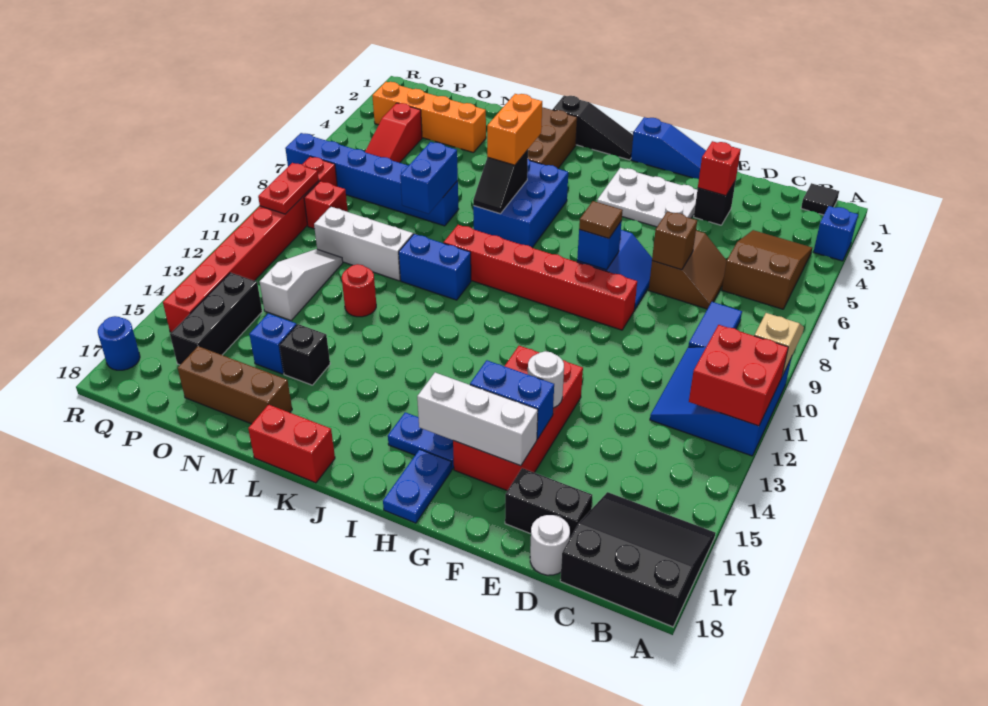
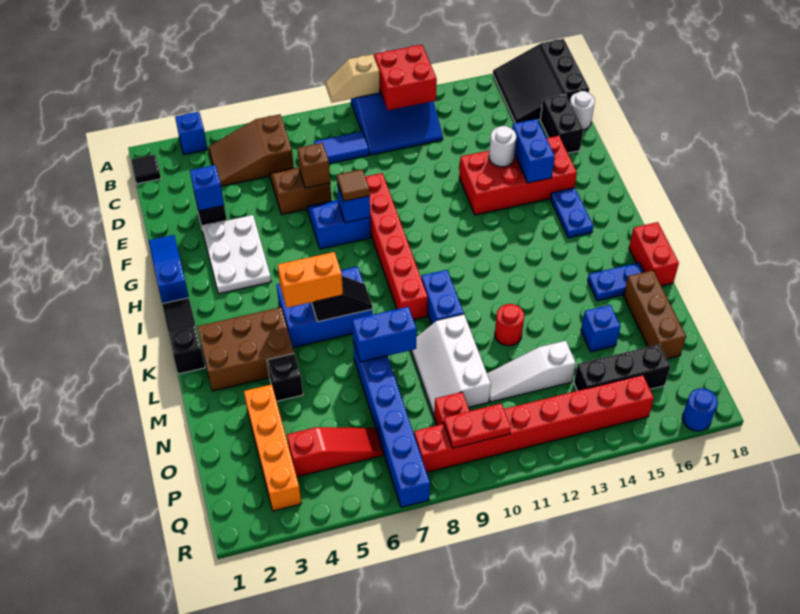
red brick E3 level 2 -> blue brick E3 level 2
white brick F16:H16 level 2 -> none
blue plate H17:H18 level 1 -> blue plate L16:L17 level 1
black brick M15 level 1 -> black brick M4 level 1

